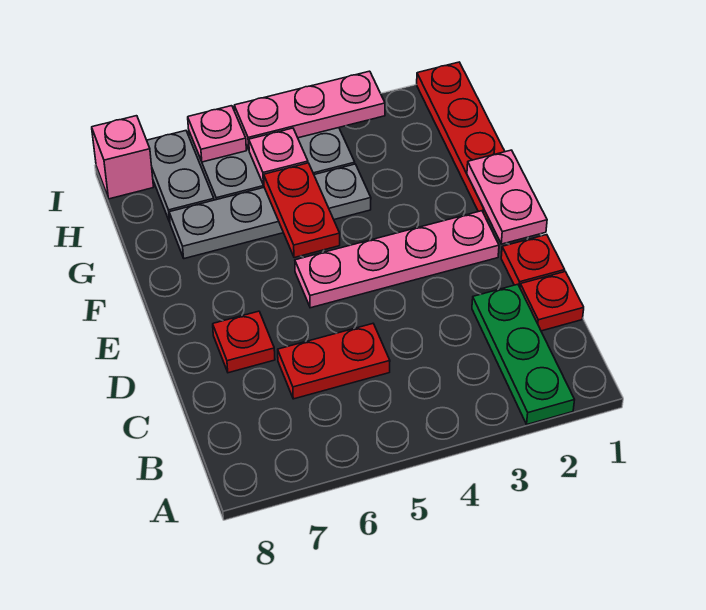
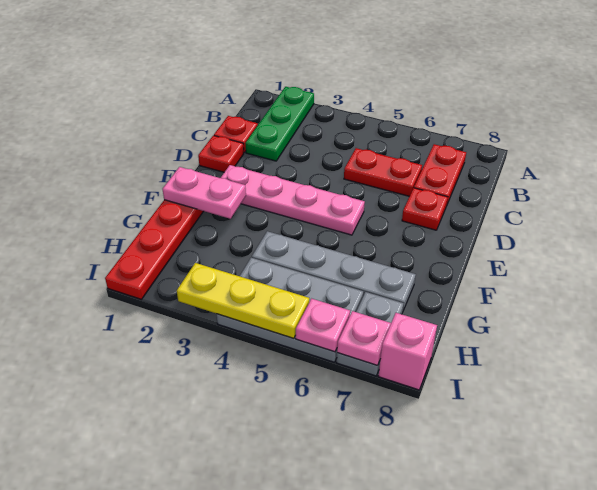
pink plate E1:F1 level 2 -> pink plate F1:F2 level 2
red plate F5:G5 level 2 -> red plate B7:C7 level 1
pink plate H5 level 2 -> pink plate I7 level 2
pink plate I3:I5 level 2 -> yellow plate I3:I5 level 2

